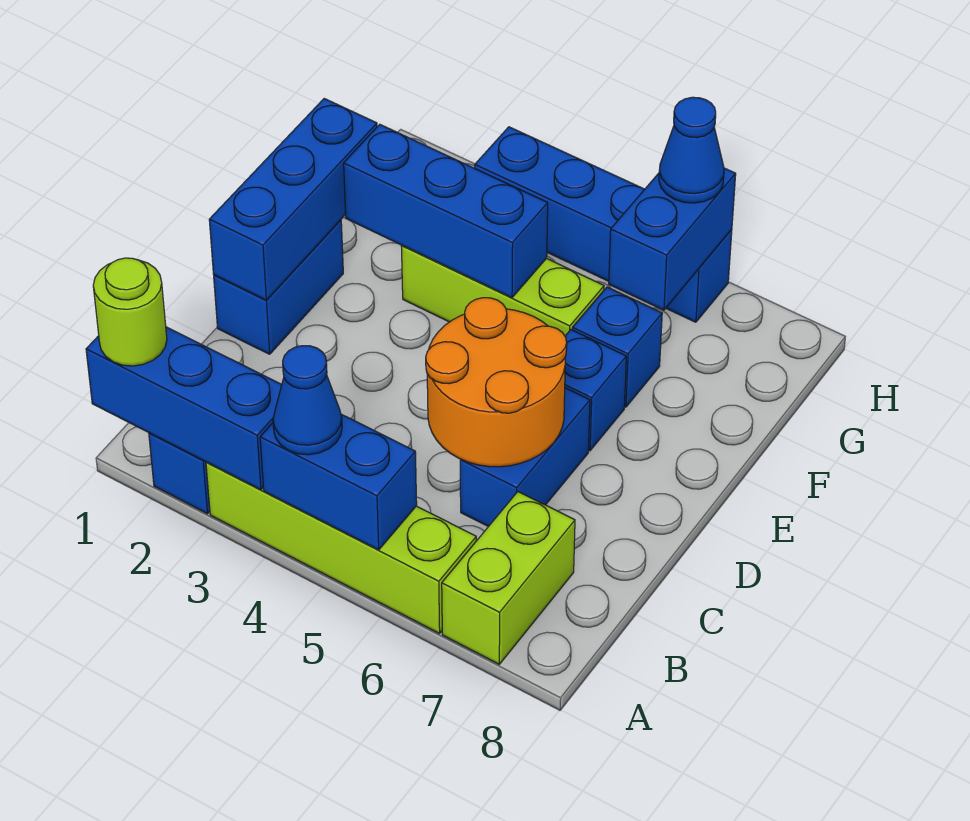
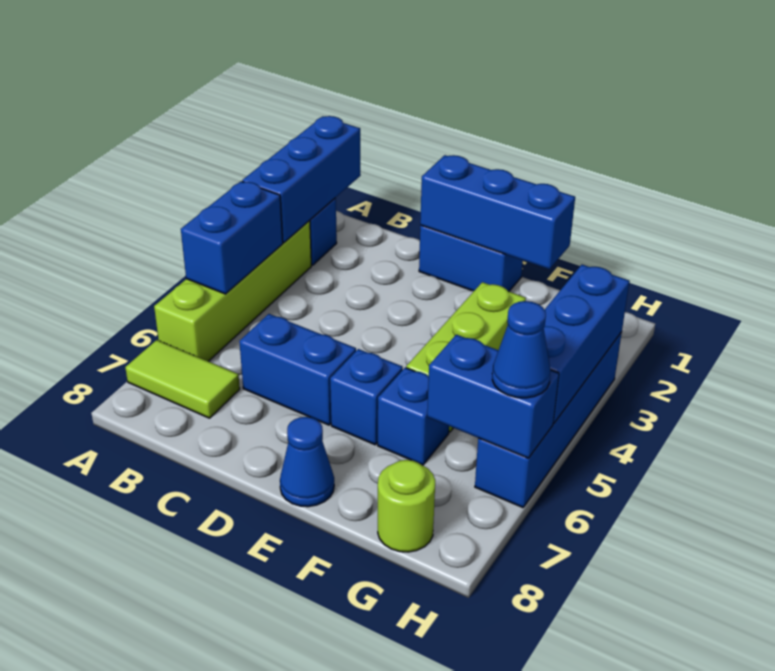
lime round brick A1 level 3 -> lime round brick G8 level 1
blue cone A4 level 3 -> blue cone E8 level 1
lime brick A7:B7 level 1 -> lime tile A7:B7 level 1
orange round brick C5:D6 level 2 -> none
blue brick F2:F4 level 2 -> blue brick H3:H5 level 2

